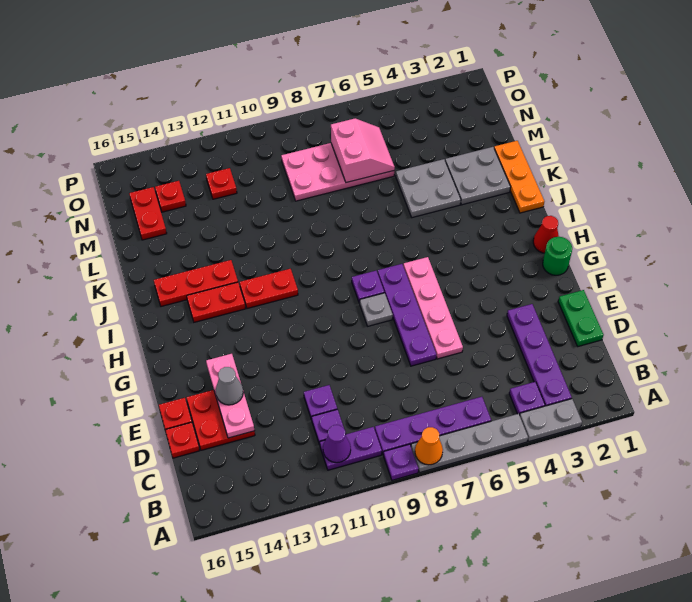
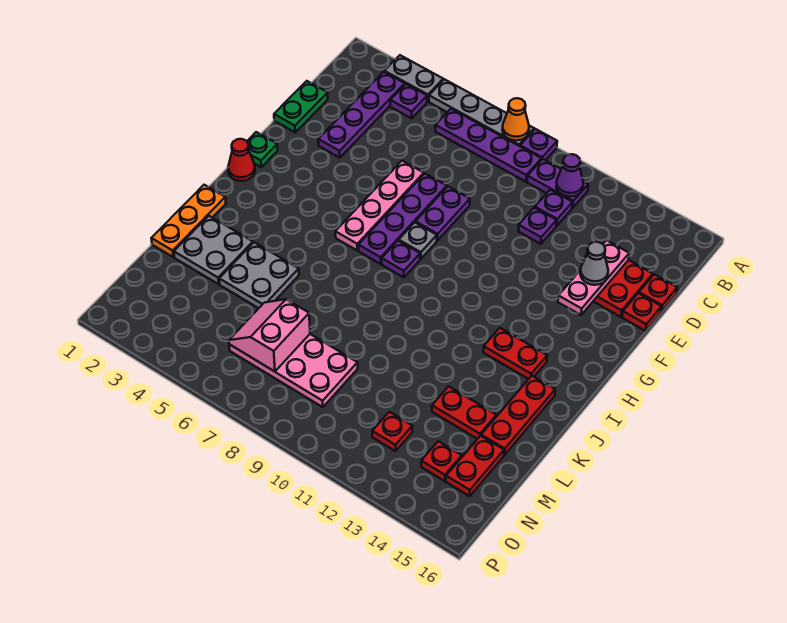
none -> purple plate E8:F8 level 1
green round brick G1 level 1 -> green plate G1 level 1
red plate I11:I12 level 1 -> red plate L13:L14 level 1
red plate J13:J15 level 1 -> red plate J15:L15 level 1

